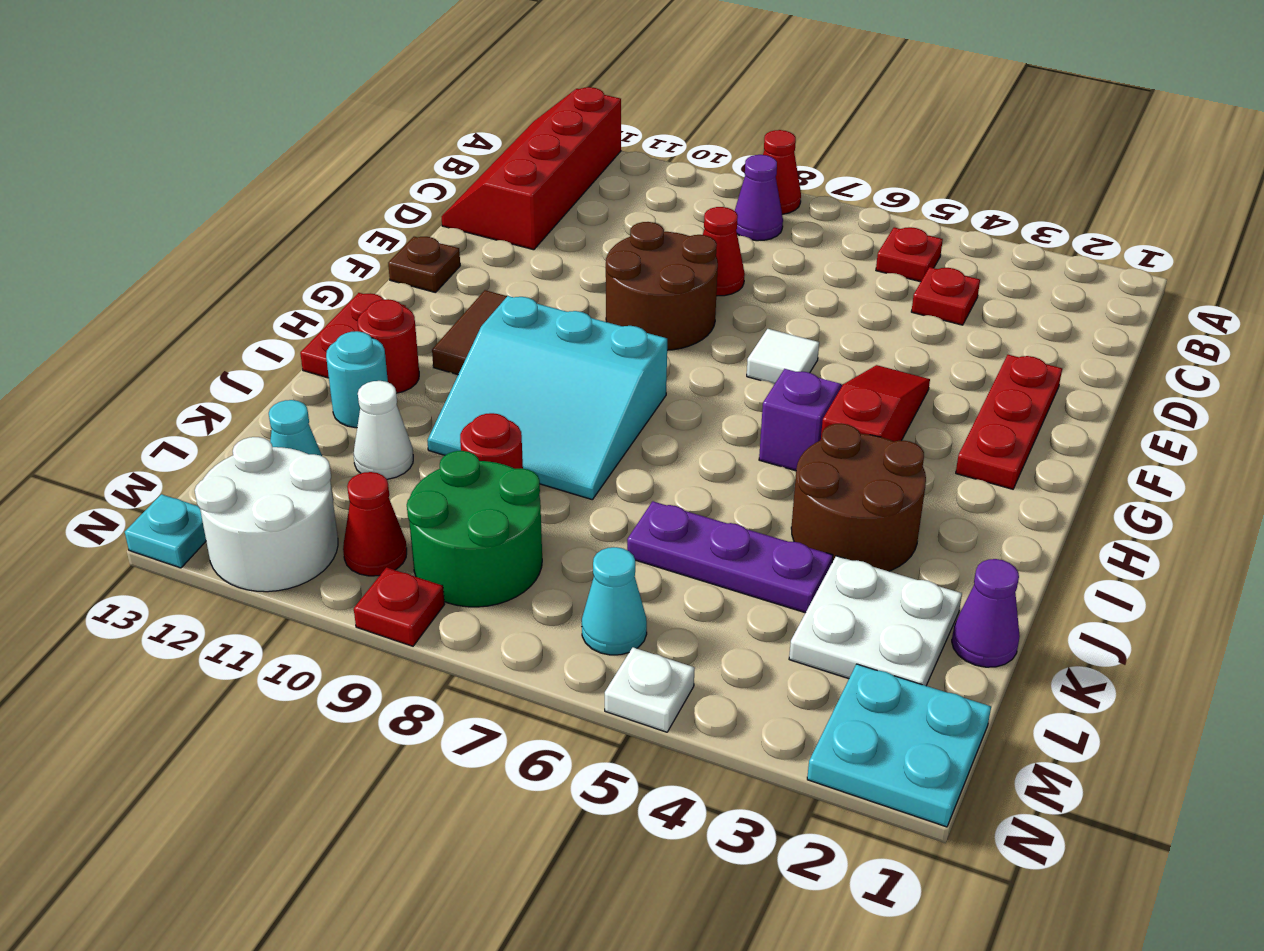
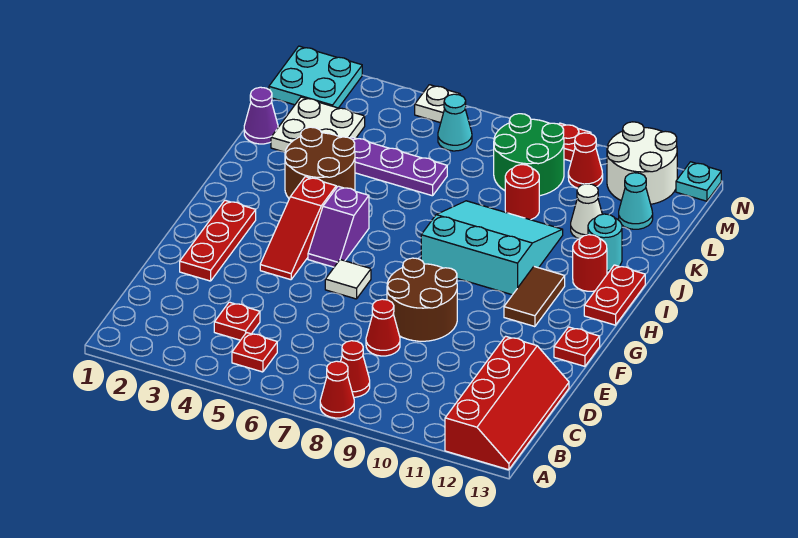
purple cone B8 level 1 -> red cone B8 level 1
brown plate F13 level 1 -> red plate F13 level 1

